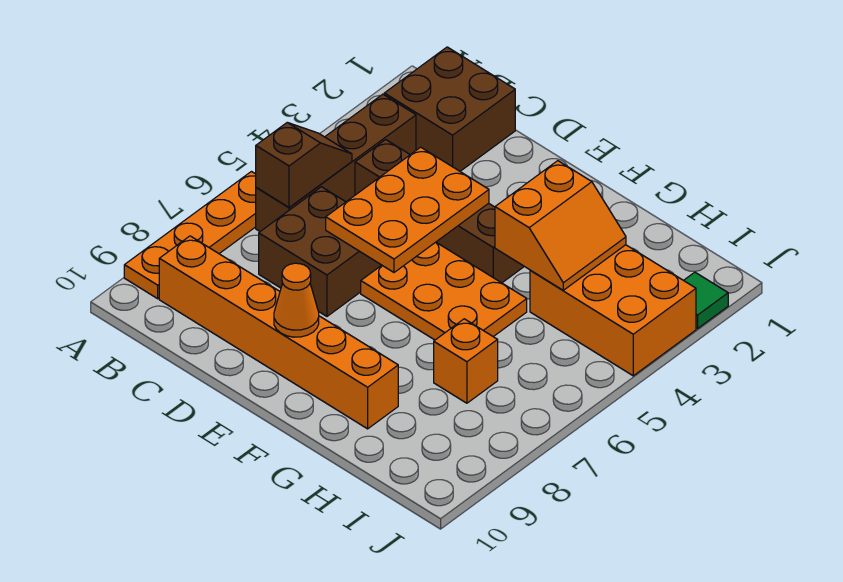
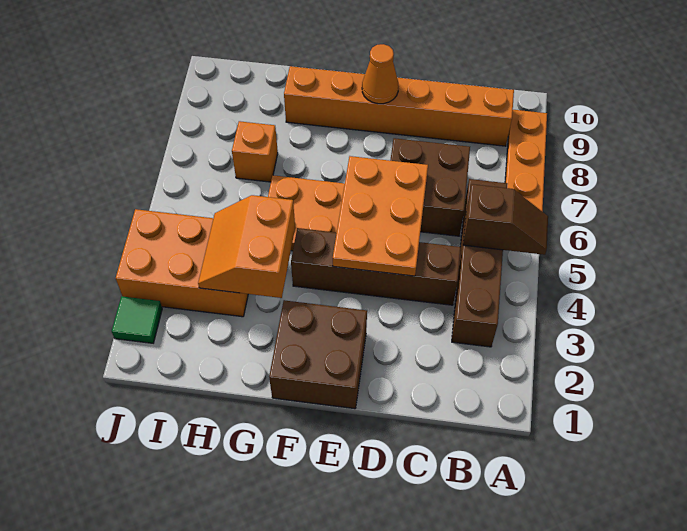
brown brick B1:C2 level 1 -> brown brick E1:F2 level 1
brown slope B5:B6 level 2 top 6 -> brown slope A5:B5 level 2 top B

